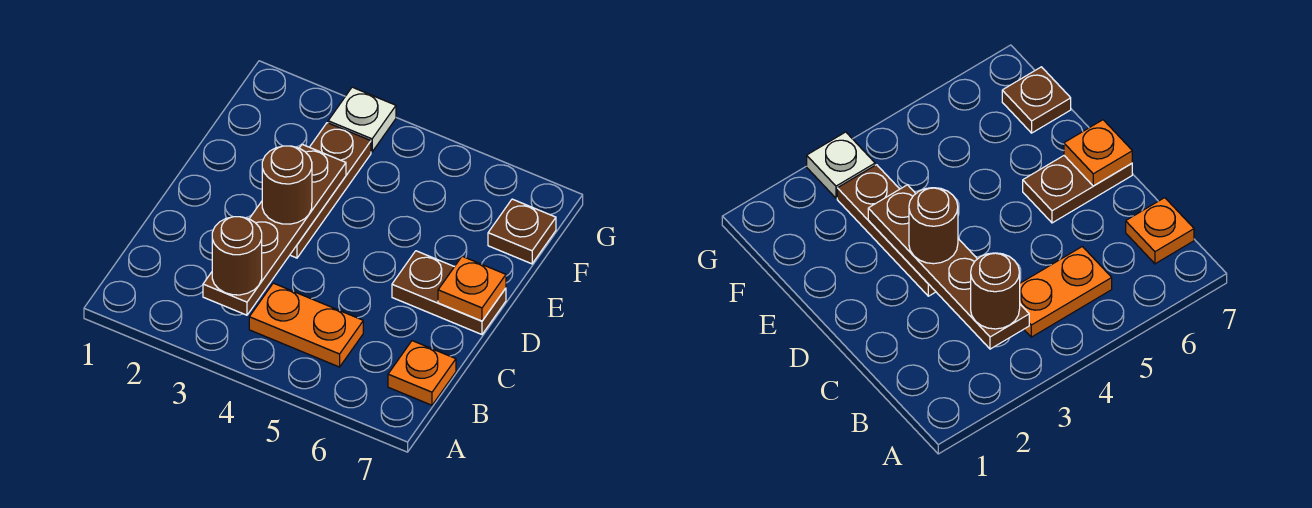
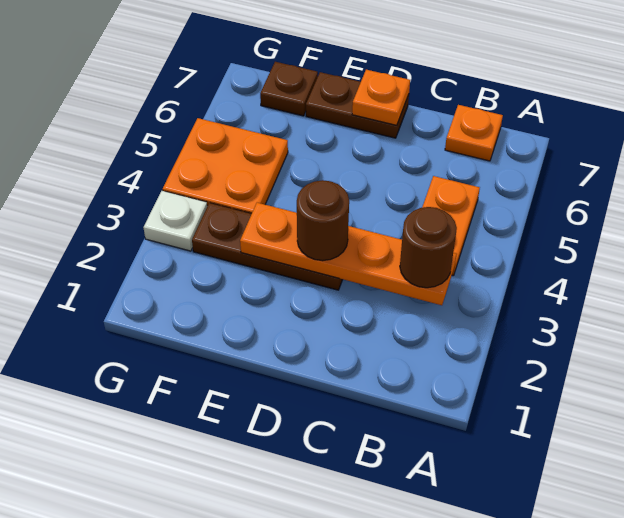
brown plate B3:E3 level 2 -> orange plate B3:E3 level 2
brown plate D6:D7 level 1 -> brown plate D7:E7 level 1
none -> orange plate F4:G5 level 1

